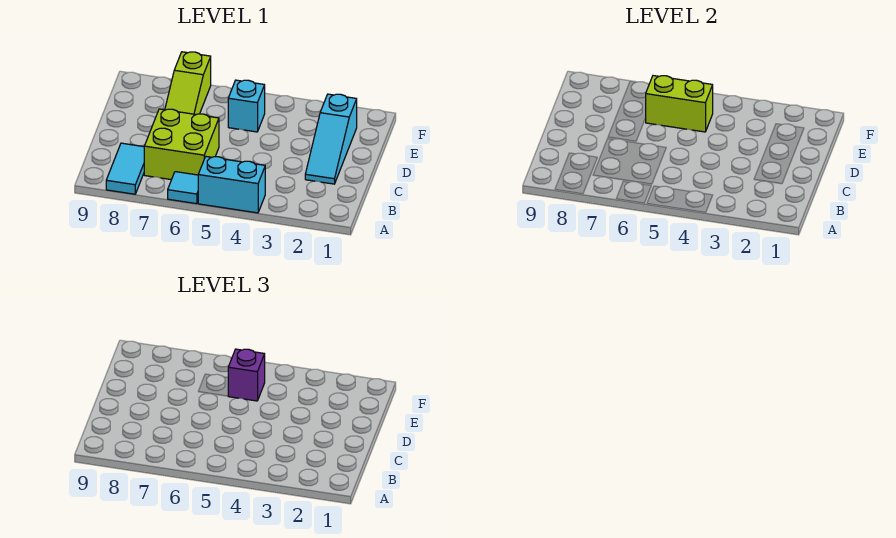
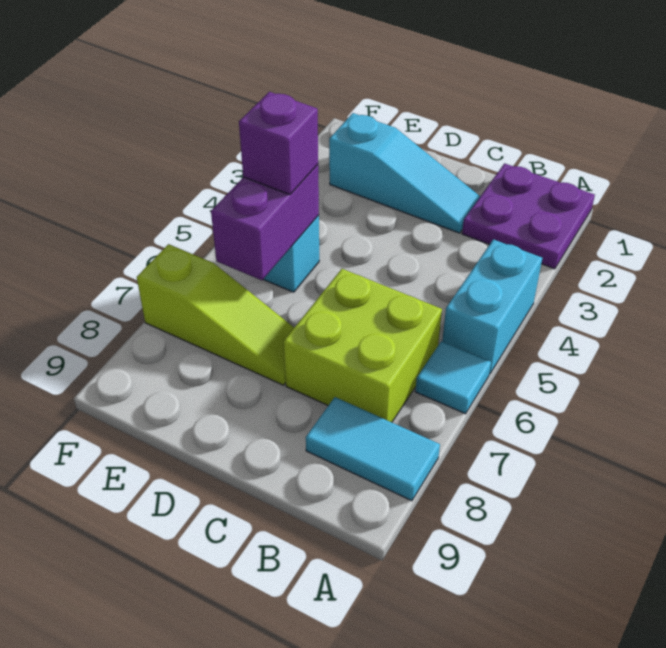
none -> purple plate A1:B2 level 1
lime brick E5:E6 level 2 -> purple brick E5:E6 level 2

